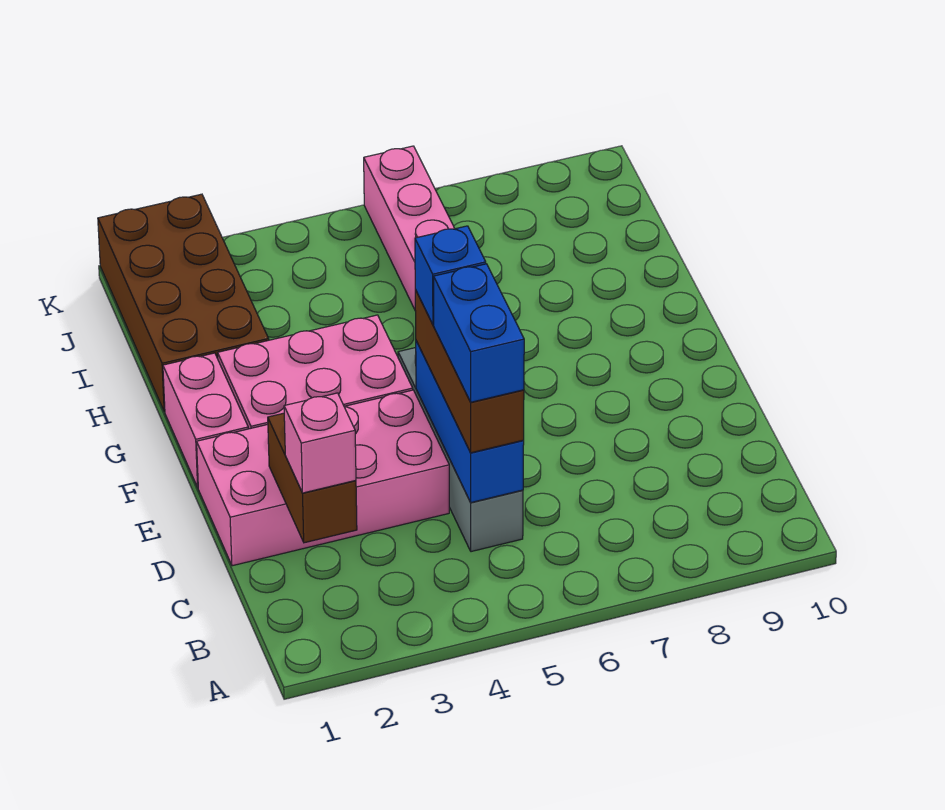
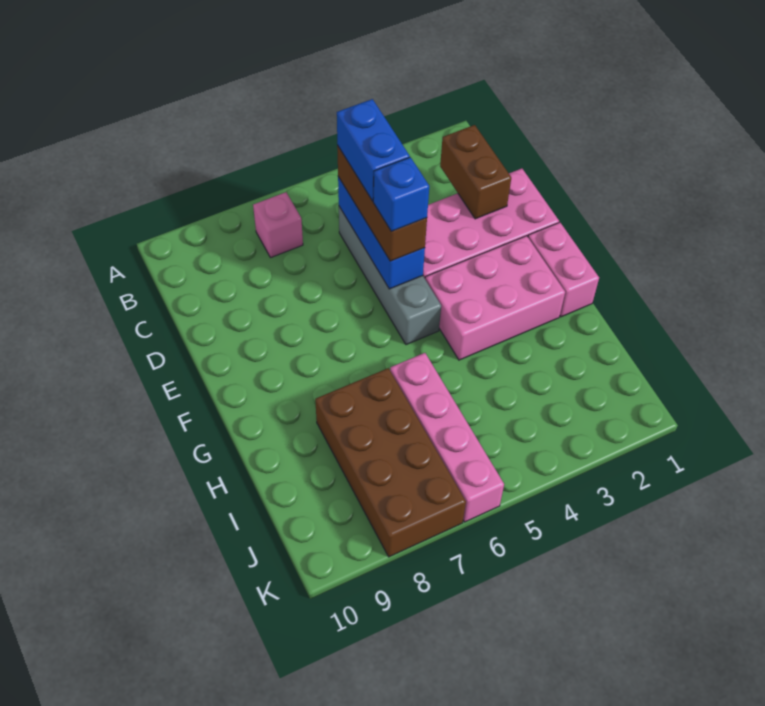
pink brick C2 level 3 -> pink brick B7 level 1
brown brick H1:K2 level 1 -> brown brick H7:K8 level 1

